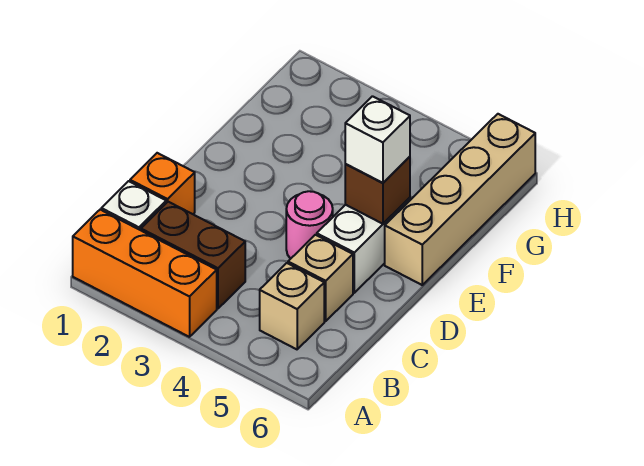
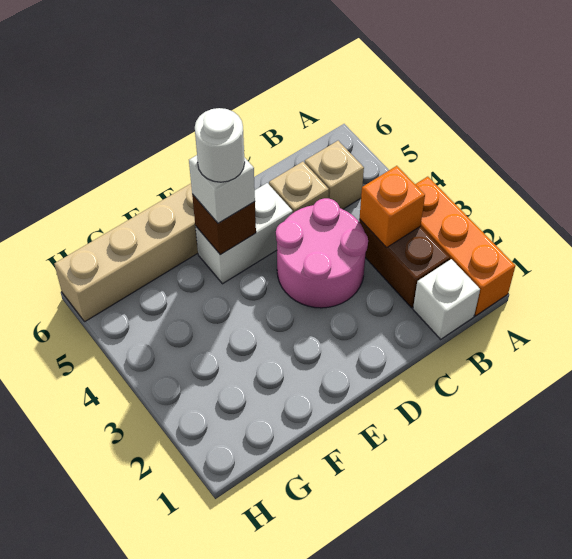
orange brick C1 level 1 -> orange brick B3 level 2
pink round brick D4 level 1 -> pink round brick C3:D4 level 1
none -> white round brick E5 level 4

